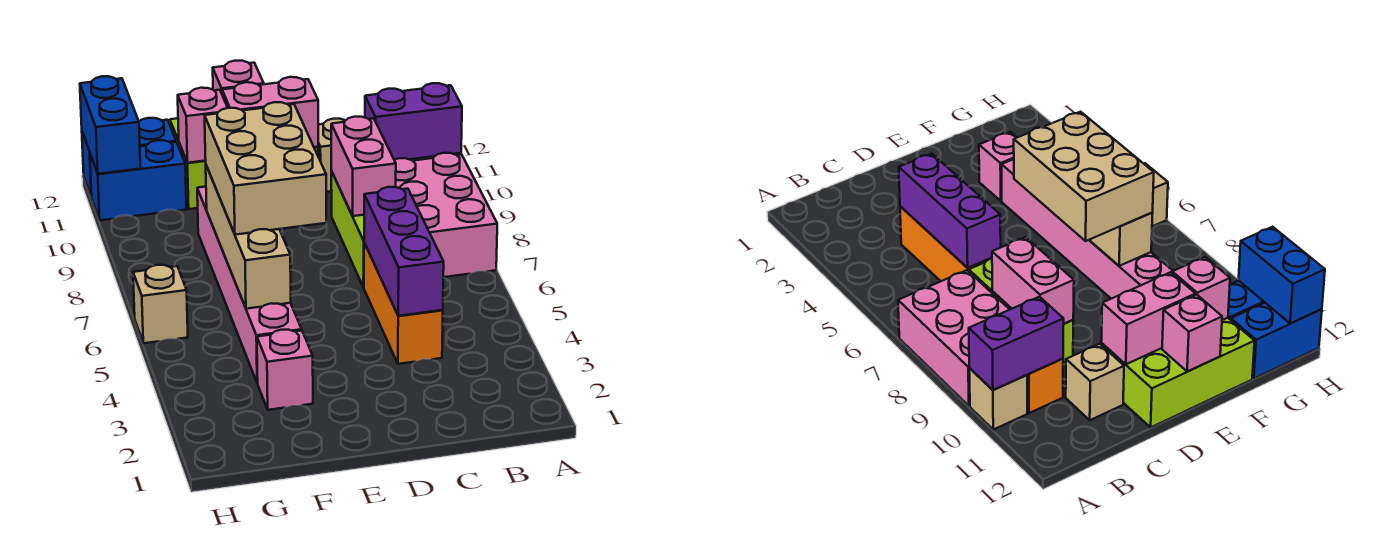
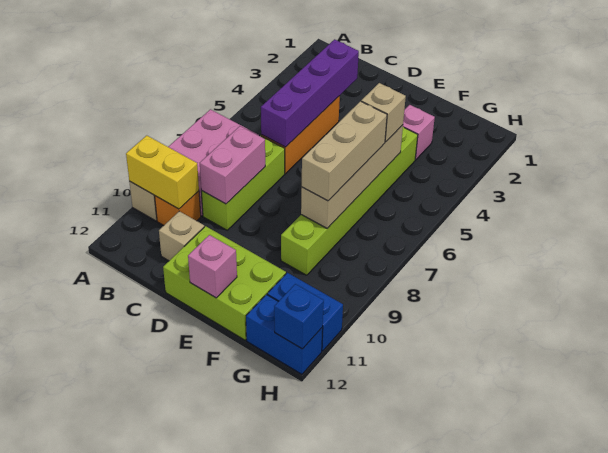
purple brick A10:B10 level 2 -> yellow brick A10:B10 level 2
purple brick C4:C6 level 2 -> purple brick C3:C6 level 2
pink brick D11:E11 level 2 -> none
tan brick E6:F8 level 3 -> tan brick F6:F8 level 3
pink brick F4:F9 level 1 -> lime brick F4:F9 level 1
pink brick F11 level 2 -> none
tan brick H6 level 1 -> tan brick F5 level 3
blue brick H11:H12 level 2 -> blue brick H12 level 2

